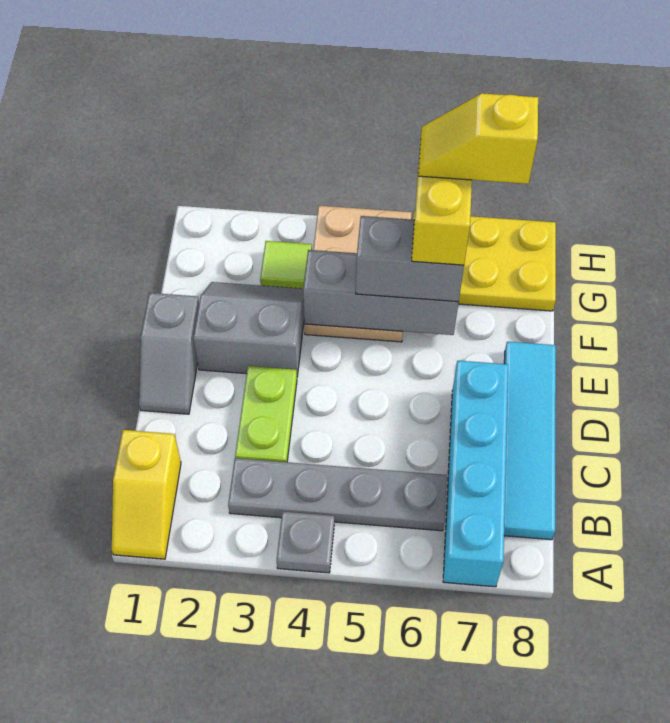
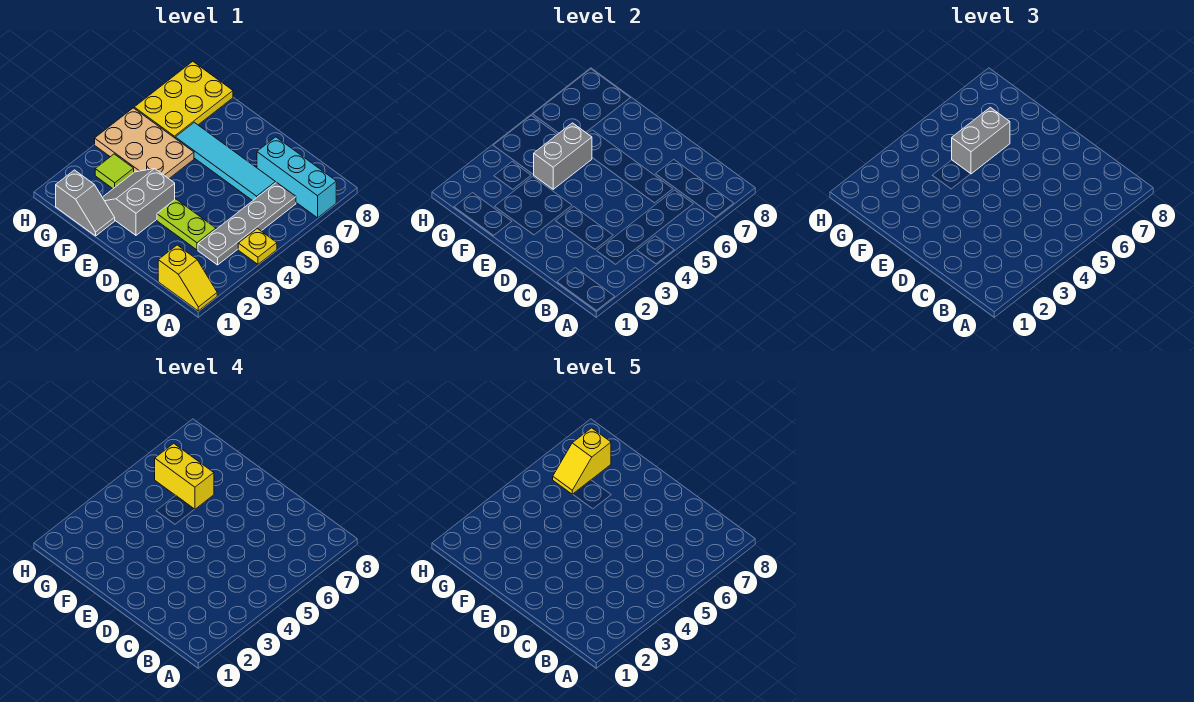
grey plate A4 level 1 -> yellow plate A4 level 1
cyan brick A7:D7 level 1 -> cyan brick A7:C7 level 1
cyan tile B8:E8 level 1 -> cyan tile C6:F6 level 1
grey slope D1:E1 level 1 top E -> grey slope F1:G1 level 1 top G
grey brick F4:F6 level 2 -> grey brick F4:F5 level 2

